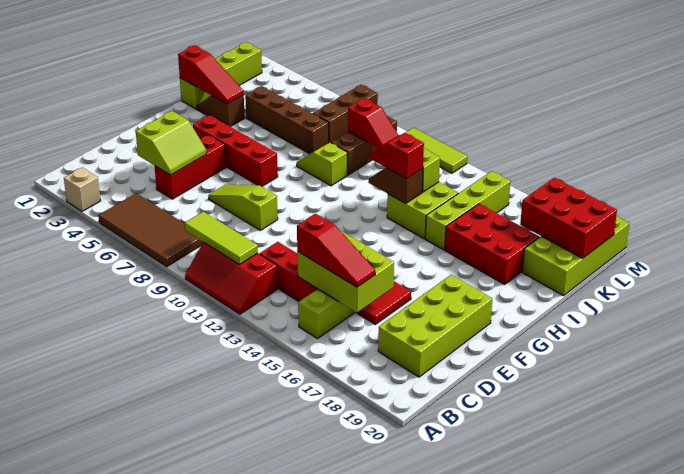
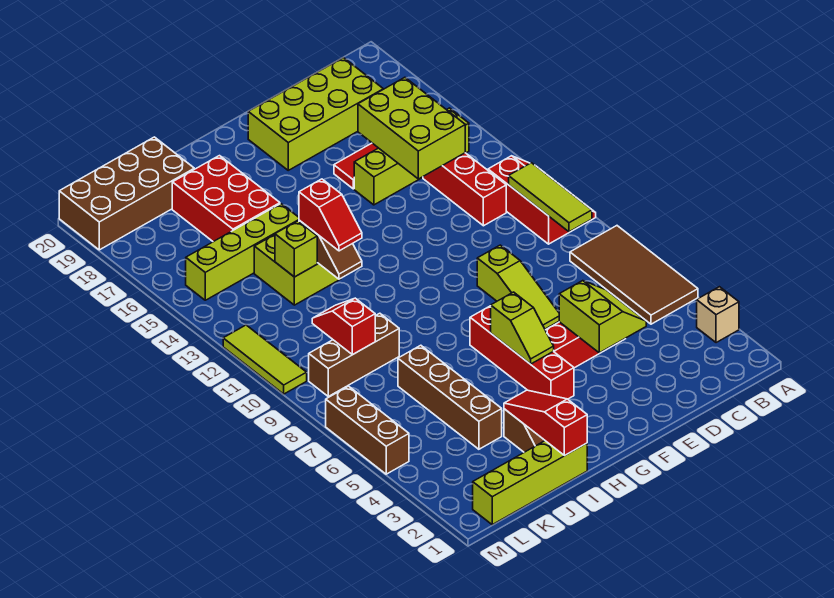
red slope C14:C16 level 3 top 14 -> none
lime slope D4:E5 level 2 top 4 -> lime slope D4:E5 level 2 top E
lime slope I8:I9 level 1 top 9 -> lime slope G5:G6 level 2 top 6
lime brick J19:M20 level 1 -> brown brick J19:M20 level 1
brown brick K7:M7 level 1 -> brown brick M5:M7 level 1
red brick K18:L20 level 2 -> none

